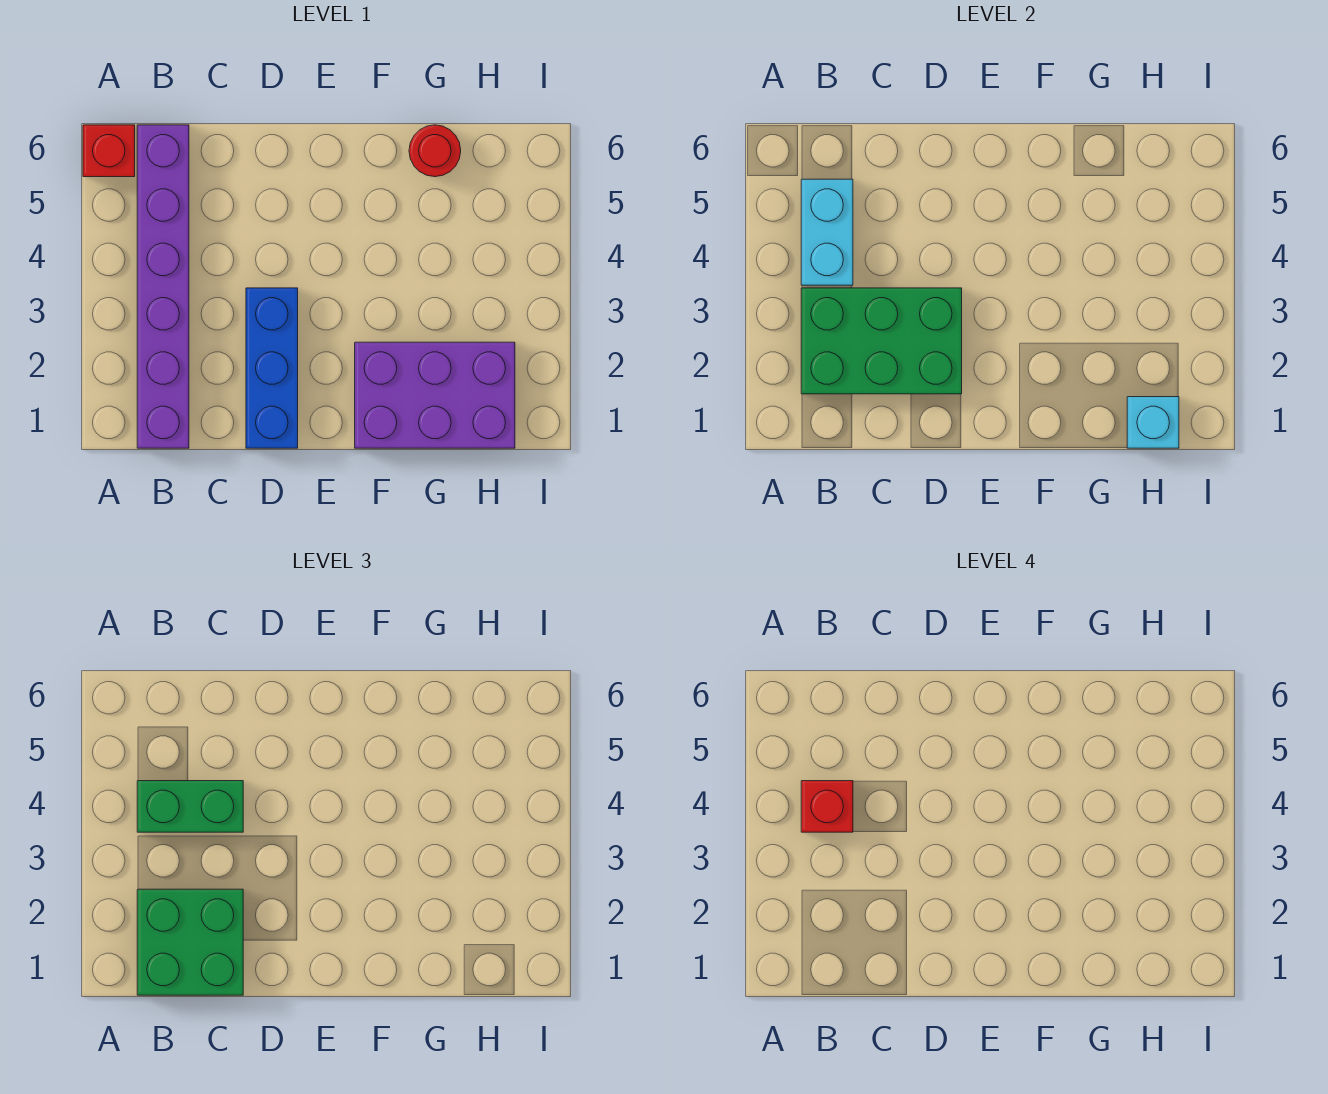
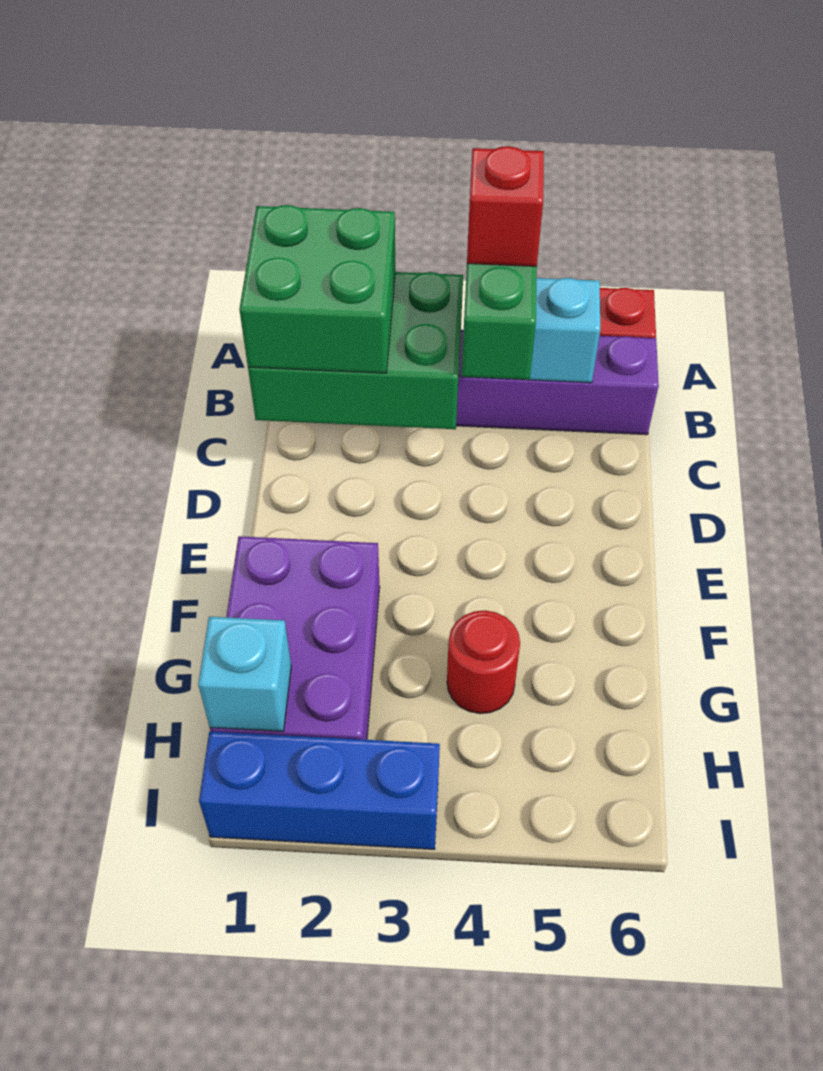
green brick B2:D3 level 2 -> green brick B1:C3 level 2
blue brick D1:D3 level 1 -> blue brick I1:I3 level 1
red round brick G6 level 1 -> red round brick G4 level 1

